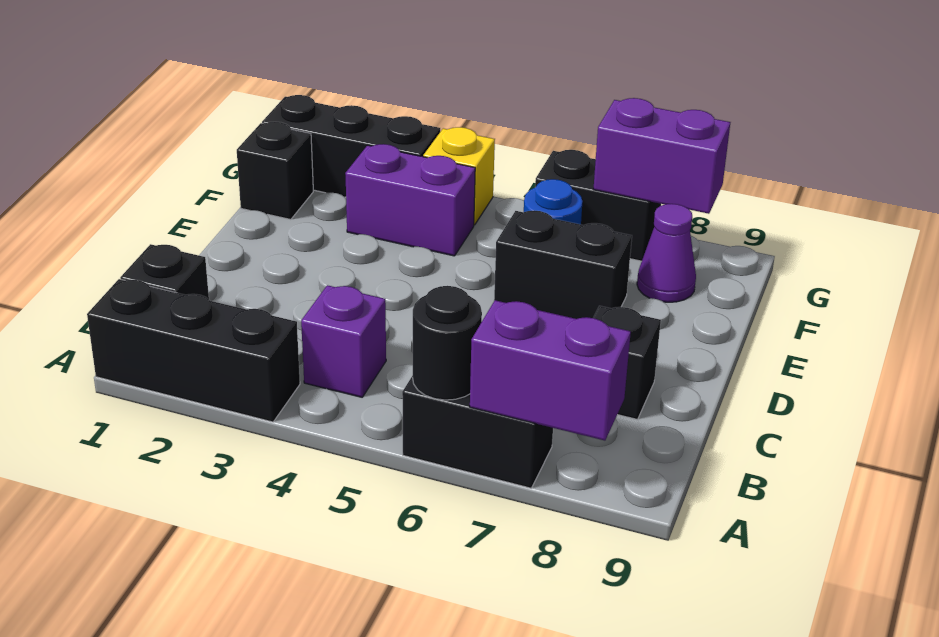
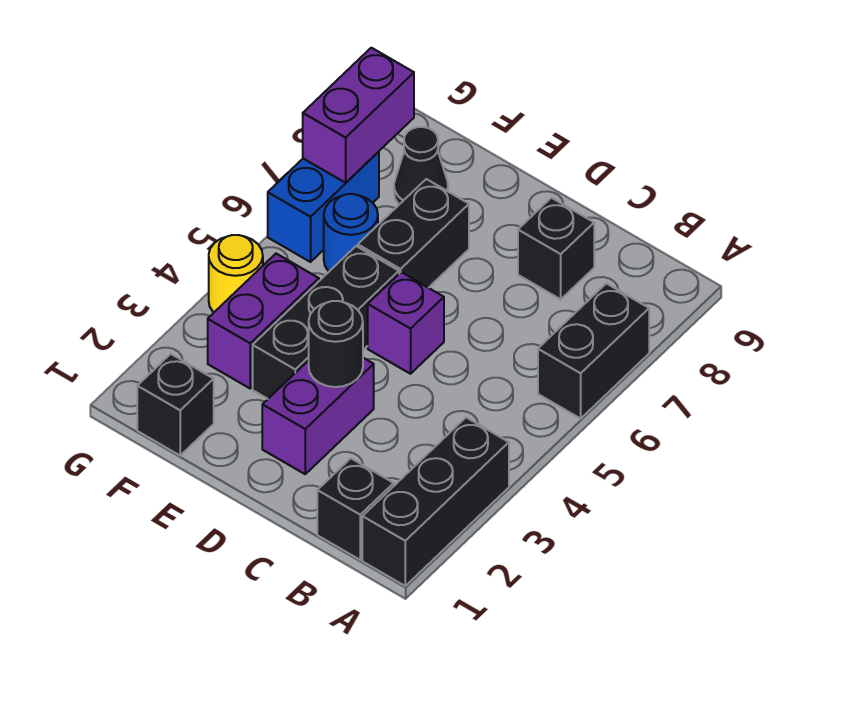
black round brick A6 level 2 -> black round brick D3 level 2
purple brick A7:A8 level 2 -> purple brick D2:D3 level 1
purple brick B4 level 1 -> purple brick D5 level 1
purple cone F8 level 1 -> black cone F8 level 1
black brick G1:G3 level 1 -> black brick E3:E5 level 1
yellow brick G4 level 1 -> yellow round brick G4 level 1
black brick G6:G7 level 1 -> blue brick G6:G7 level 1

